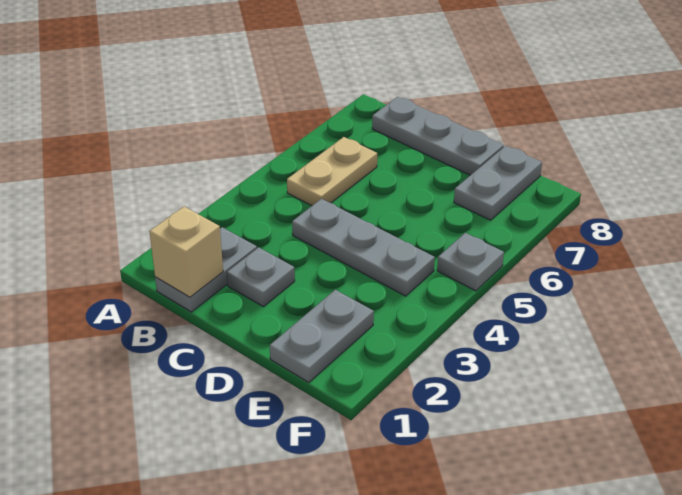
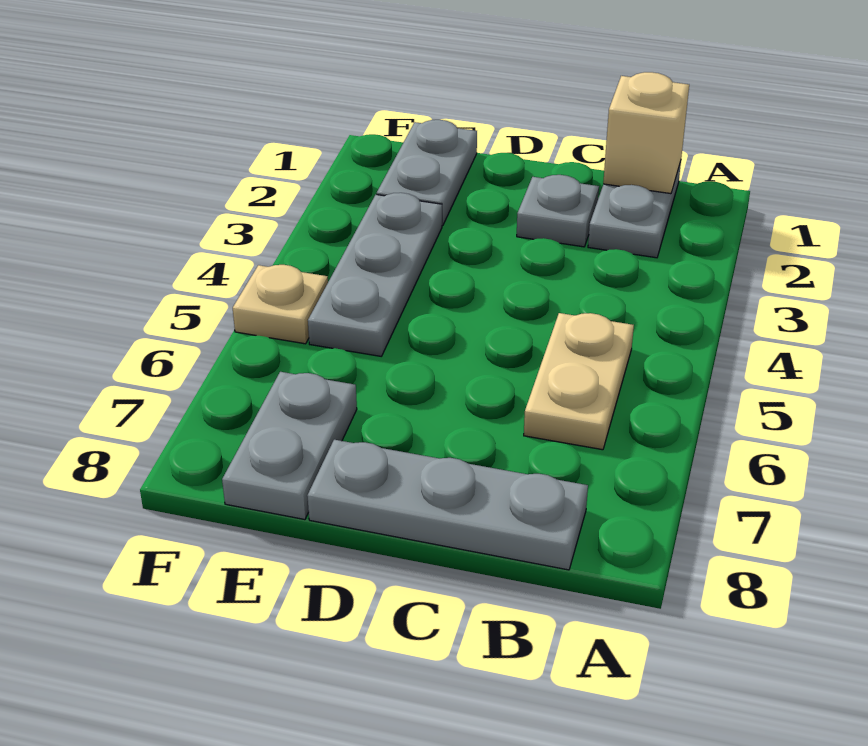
grey plate C4:E4 level 1 -> grey plate E3:E5 level 1
grey plate F5 level 1 -> tan plate F5 level 1

